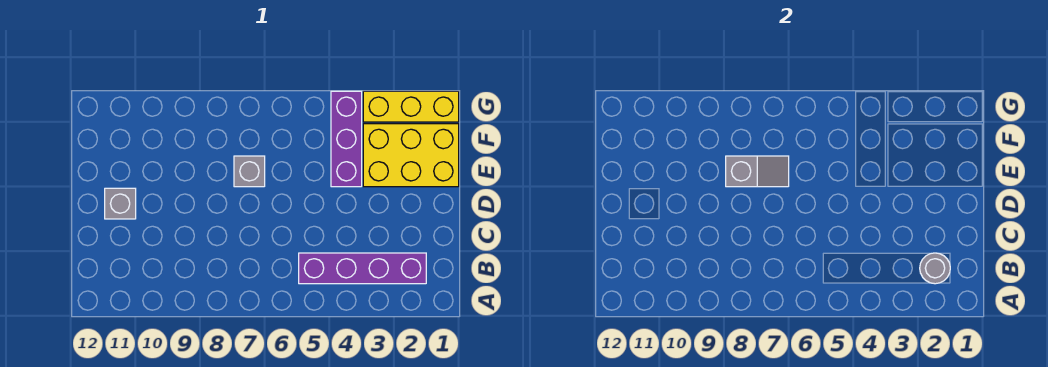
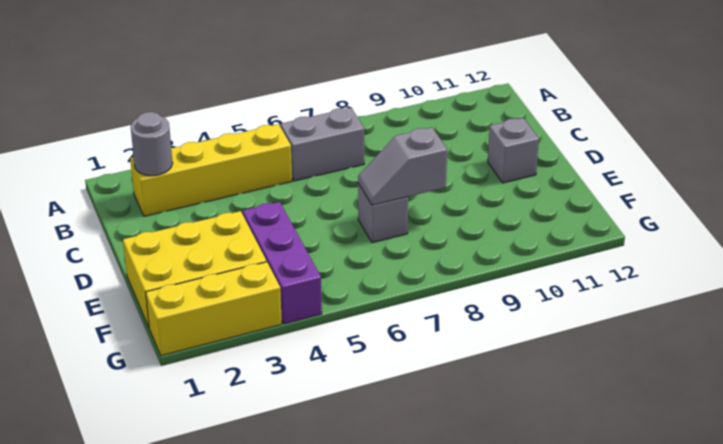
purple brick B2:B5 level 1 -> yellow brick B2:B5 level 1
none -> grey brick B6:B7 level 1

